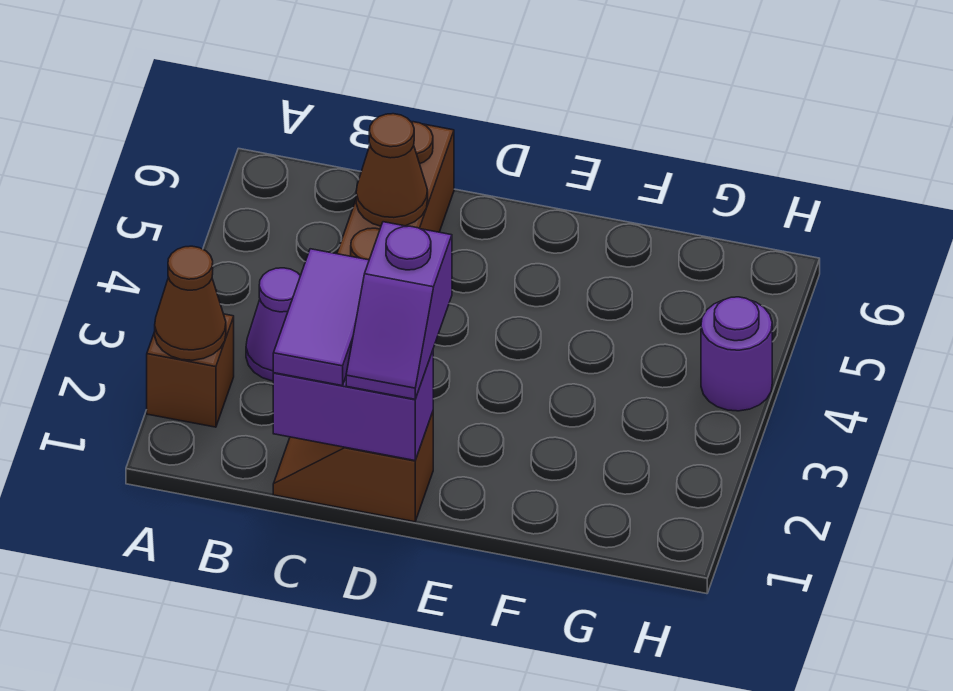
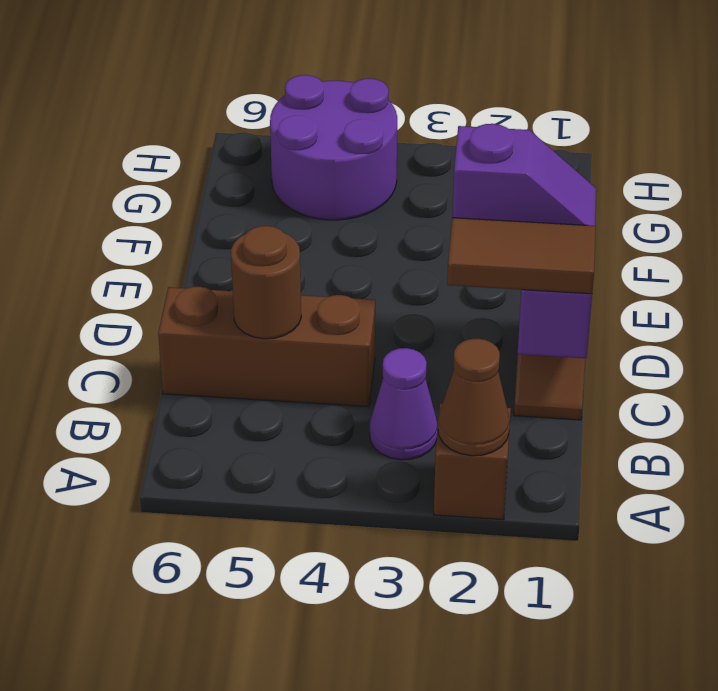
purple tile C1:C2 level 3 -> brown tile C1:C2 level 3
brown cone C5 level 2 -> brown round brick C5 level 2
purple round brick H4 level 1 -> purple round brick G4:H5 level 1

